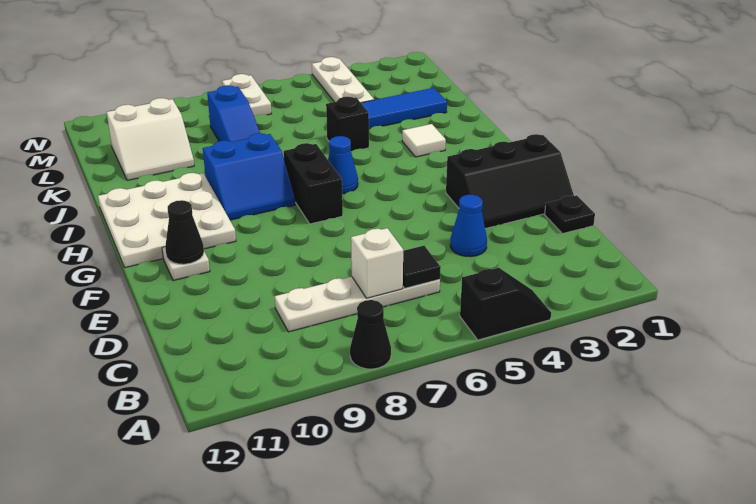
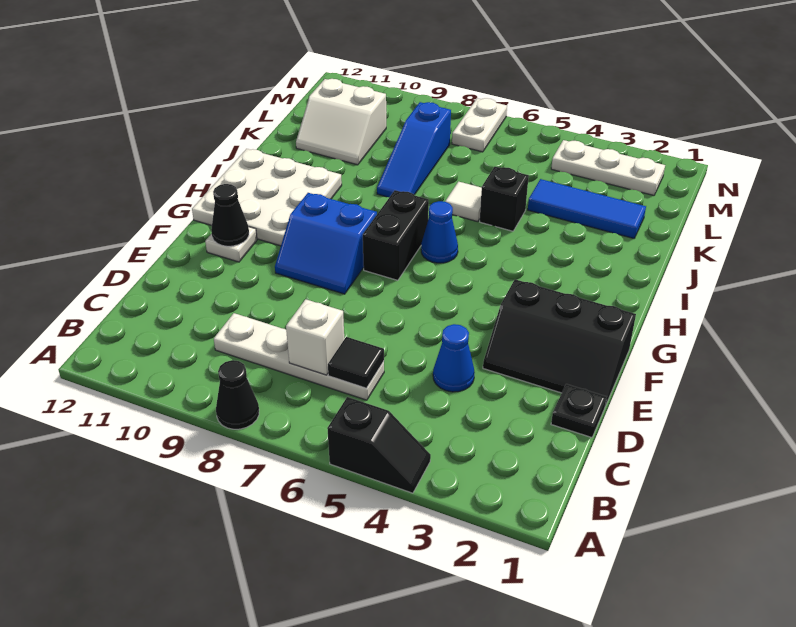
blue slope H8:I9 level 1 top I -> blue slope F8:G9 level 1 top G
white tile I3 level 1 -> white tile J6 level 1
white plate L4:N4 level 1 -> white plate M2:M4 level 1

